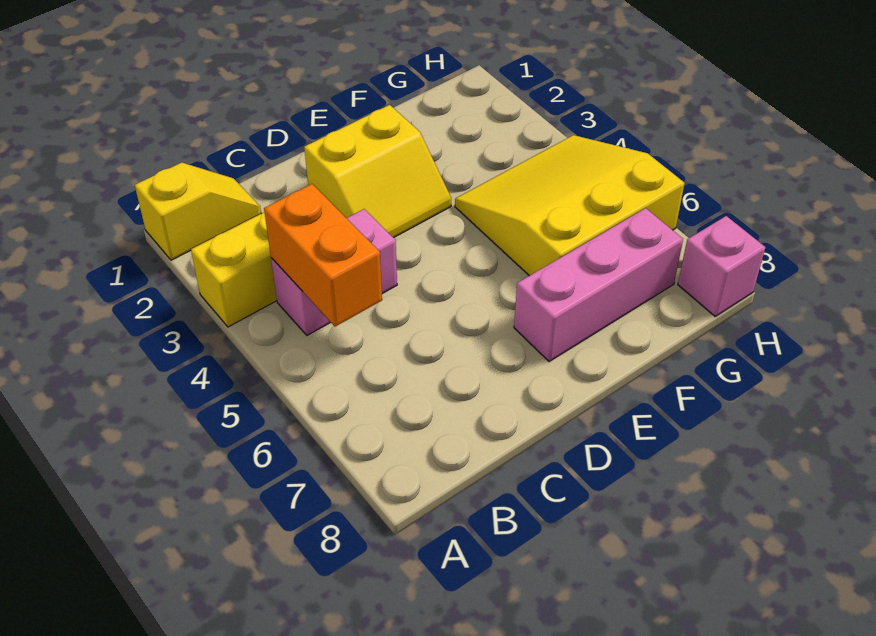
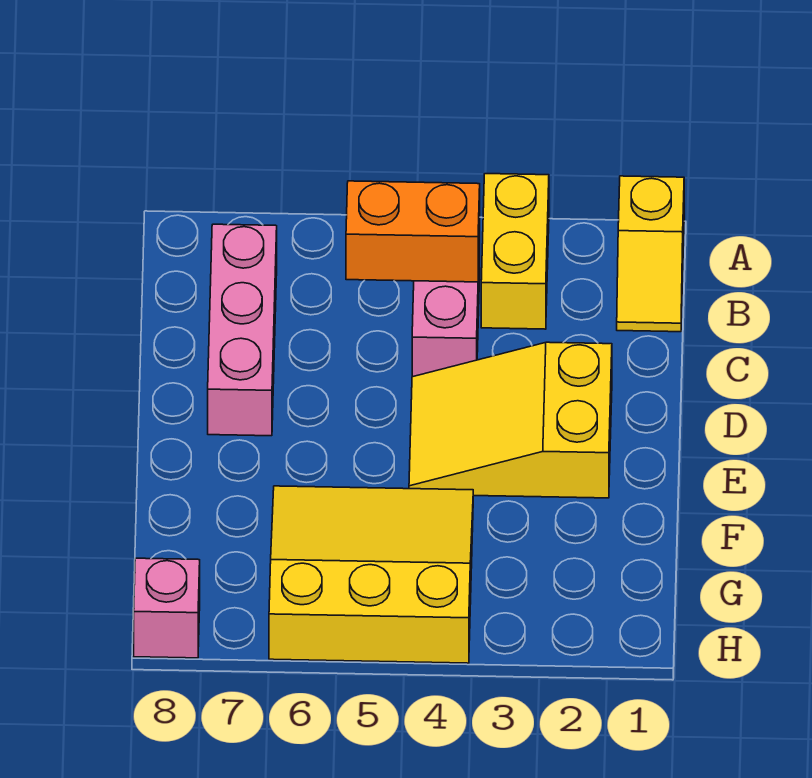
yellow slope D2:E3 level 1 top 2 -> yellow slope D2:E4 level 1 top 2
pink brick E7:G7 level 1 -> pink brick B7:D7 level 1
yellow slope F4:H6 level 1 top 6 -> yellow slope F4:H6 level 1 top H

